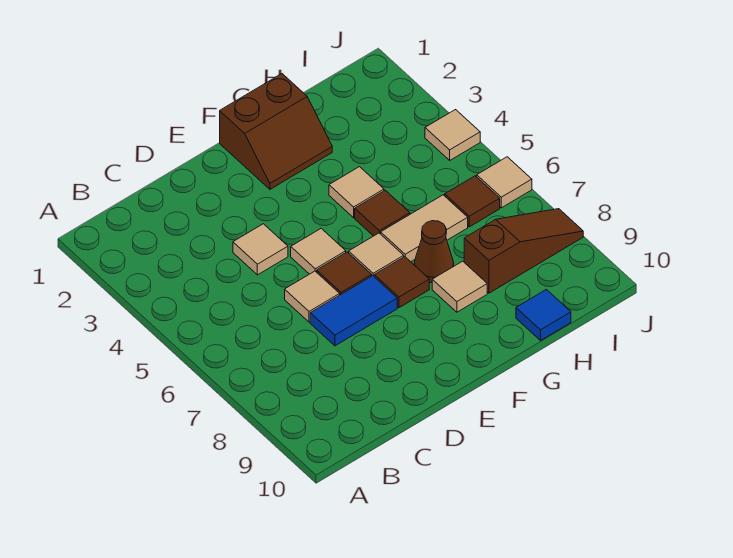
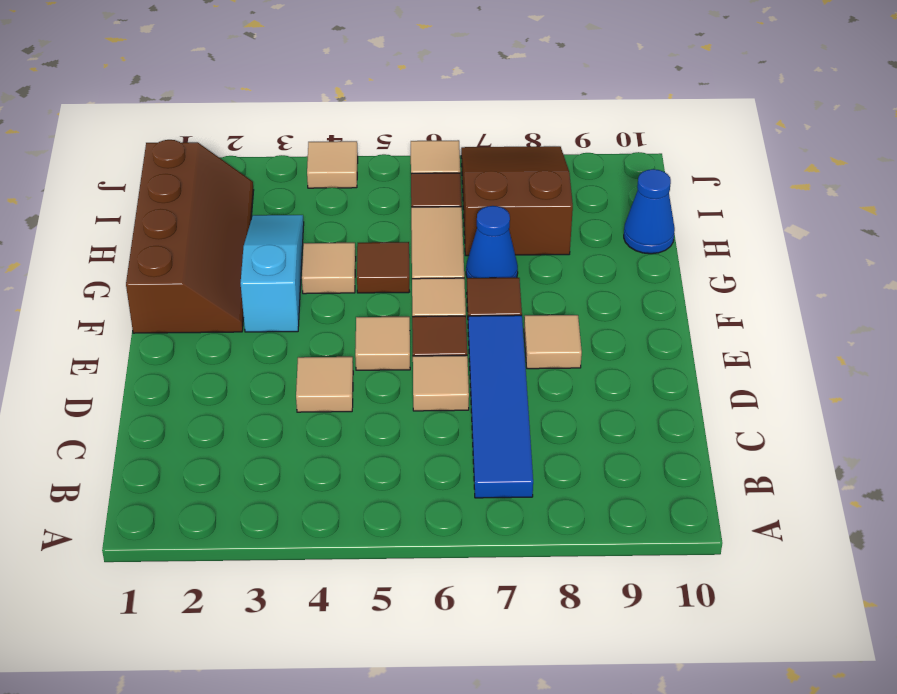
blue tile D7:E7 level 1 -> blue tile B7:E7 level 1
brown slope F1:G2 level 1 top 1 -> brown slope F1:I2 level 1 top 1
none -> cyan slope F3:H3 level 1 top F
brown cone G7 level 1 -> blue cone G7 level 1
tan tile G8 level 1 -> tan tile E8 level 1
brown slope H8:J8 level 1 top H -> brown slope H7:J8 level 1 top H
blue tile H10 level 1 -> blue cone H10 level 1

